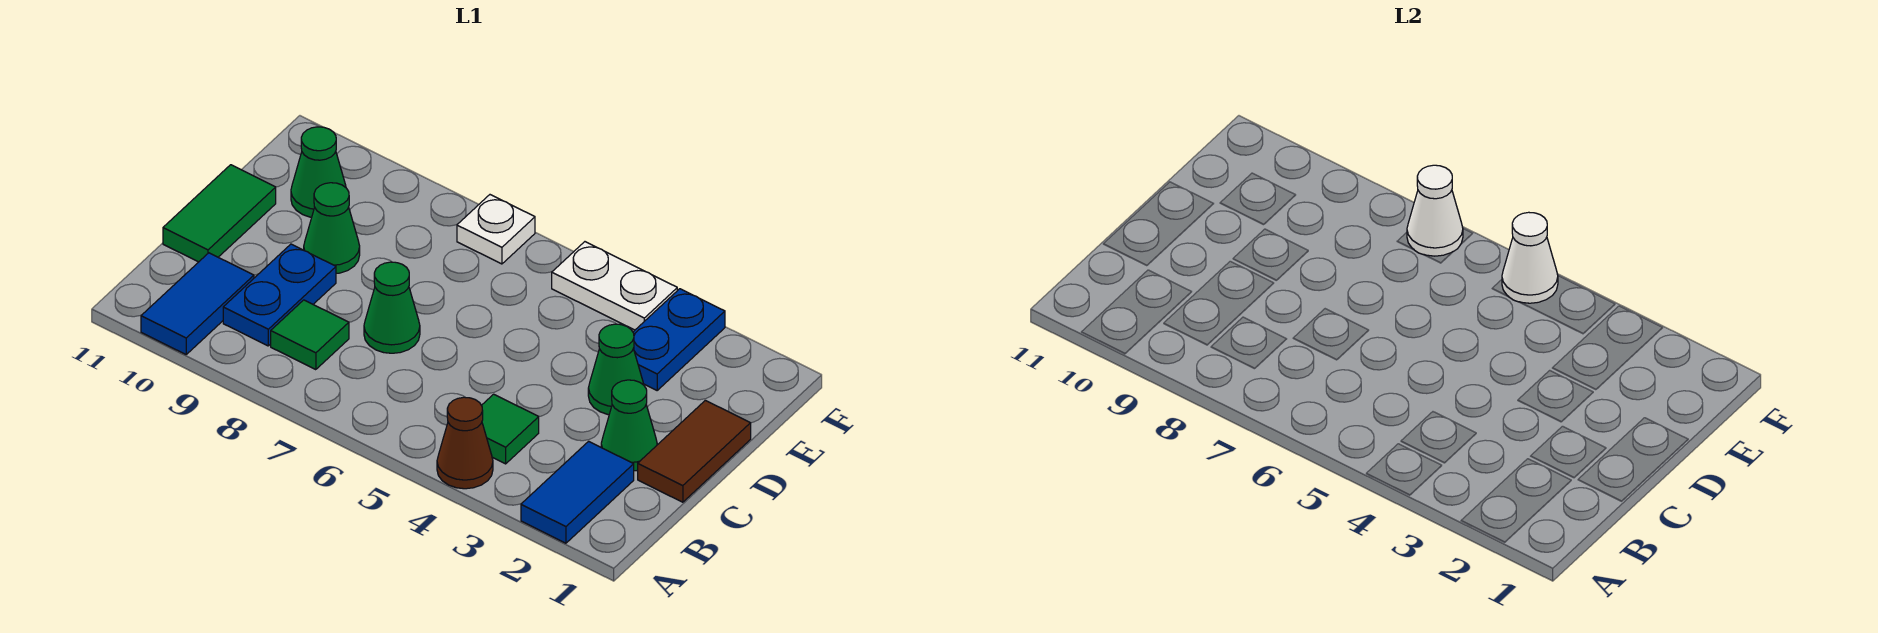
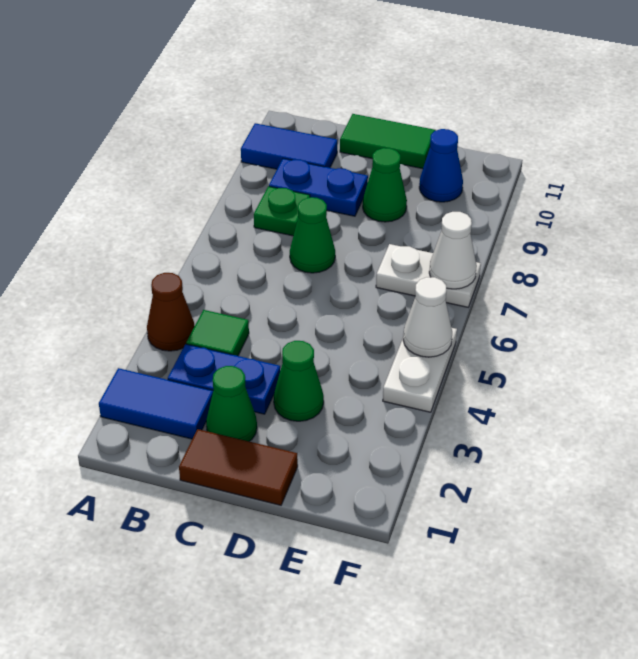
green tile B8 level 1 -> green plate B8 level 1
blue plate E3:F3 level 1 -> blue plate B3:C3 level 1
green cone E10 level 1 -> blue cone E10 level 1
white plate F7 level 1 -> white plate E7:F7 level 1

